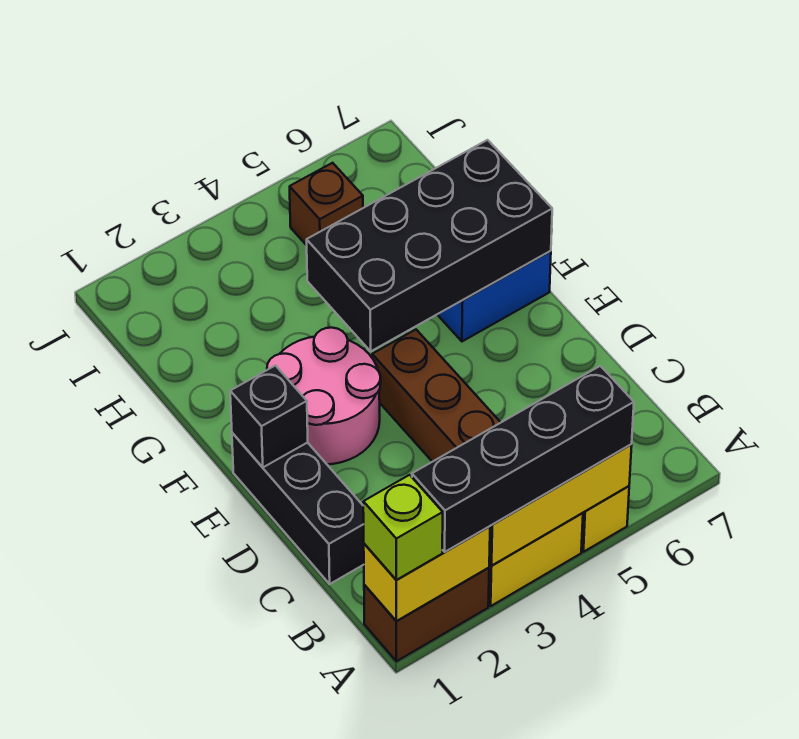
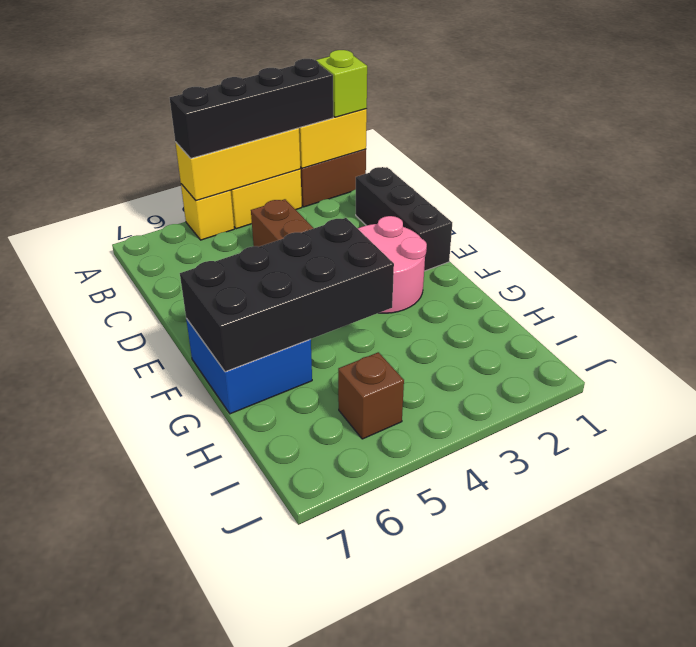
black brick E1 level 2 -> none

